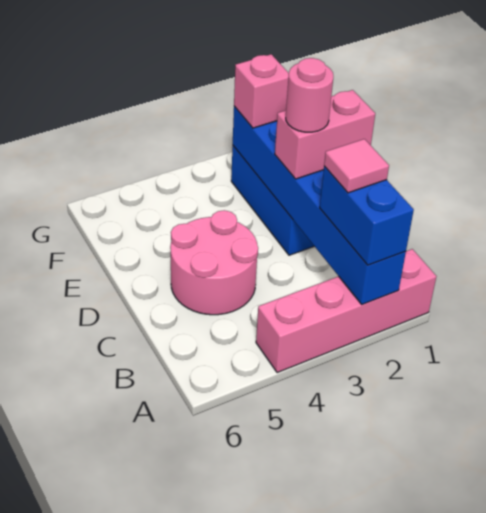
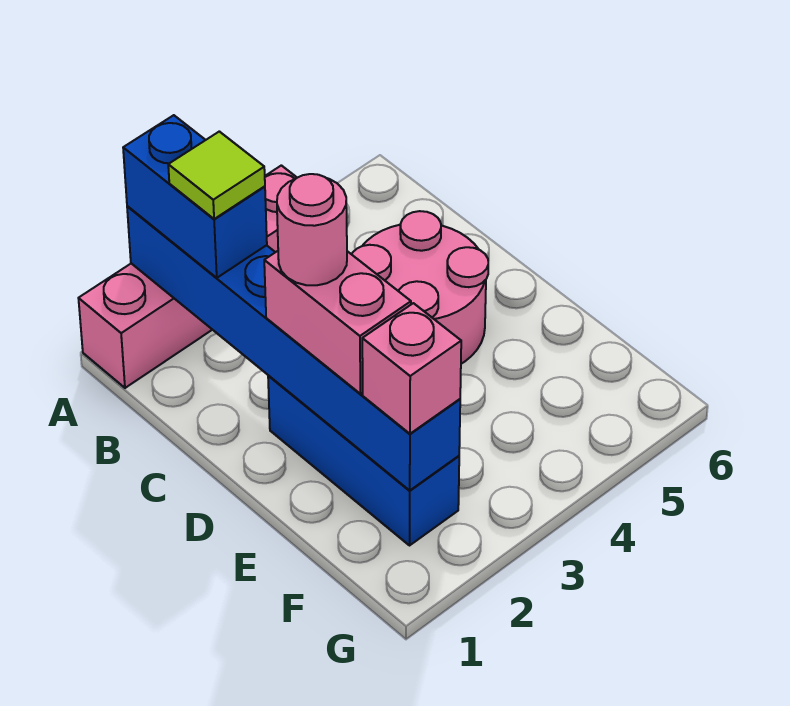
pink tile B2 level 4 -> lime tile B2 level 4
pink brick D1:D2 level 3 -> pink brick D2:E2 level 3

